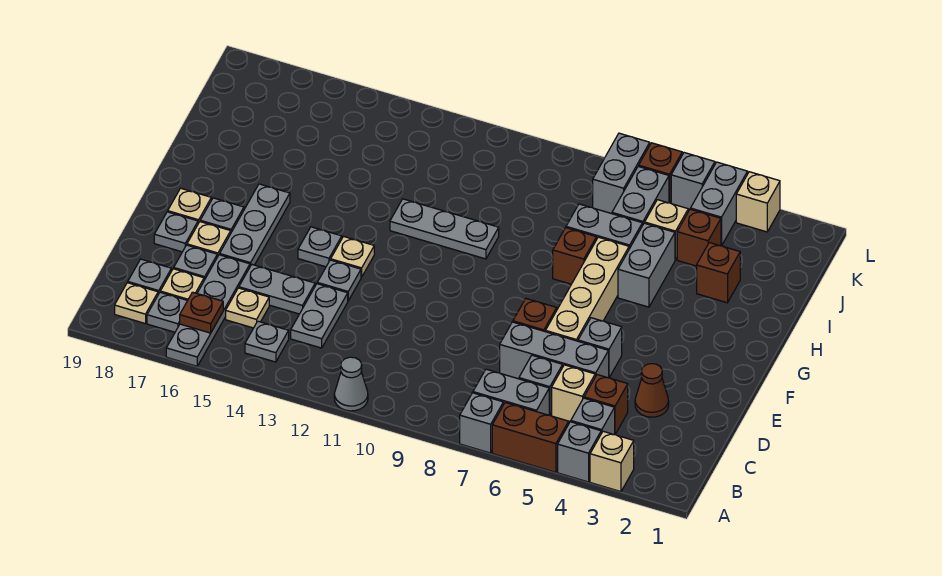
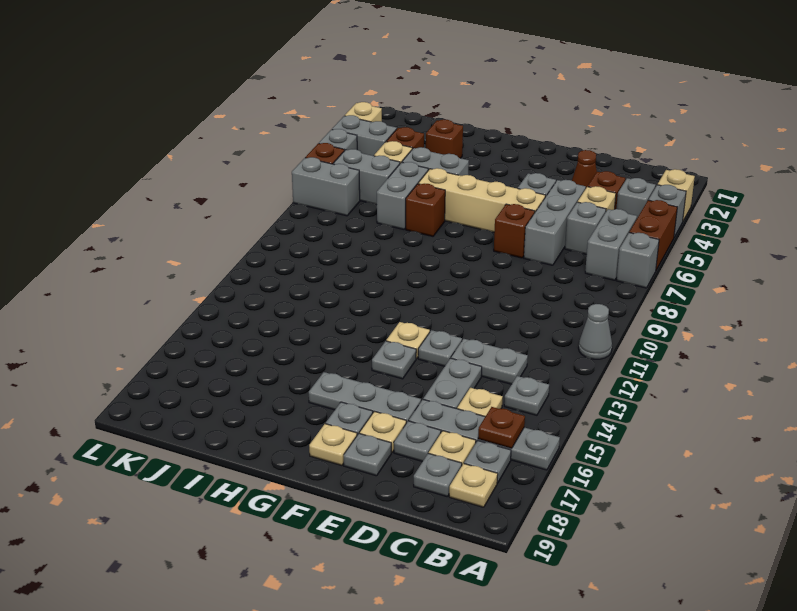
grey plate H10:H12 level 1 -> none

